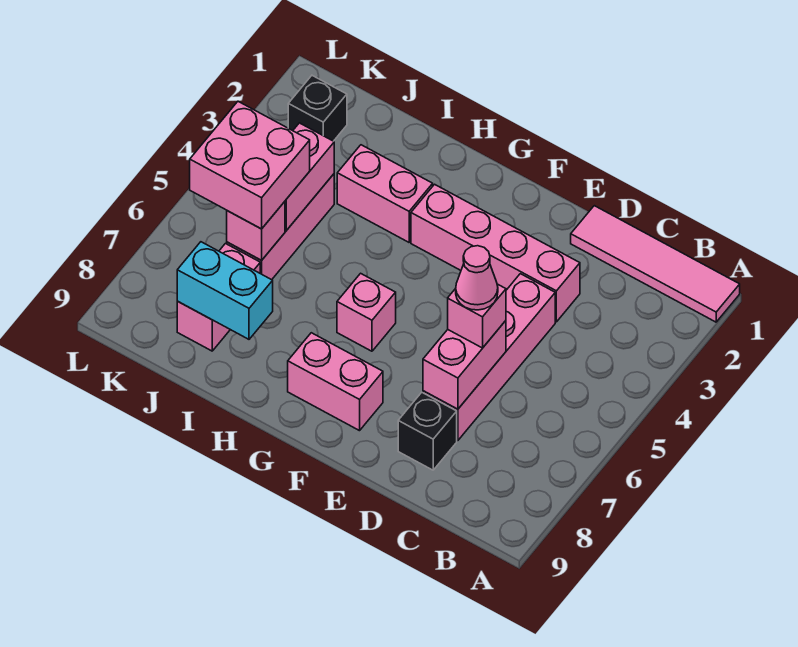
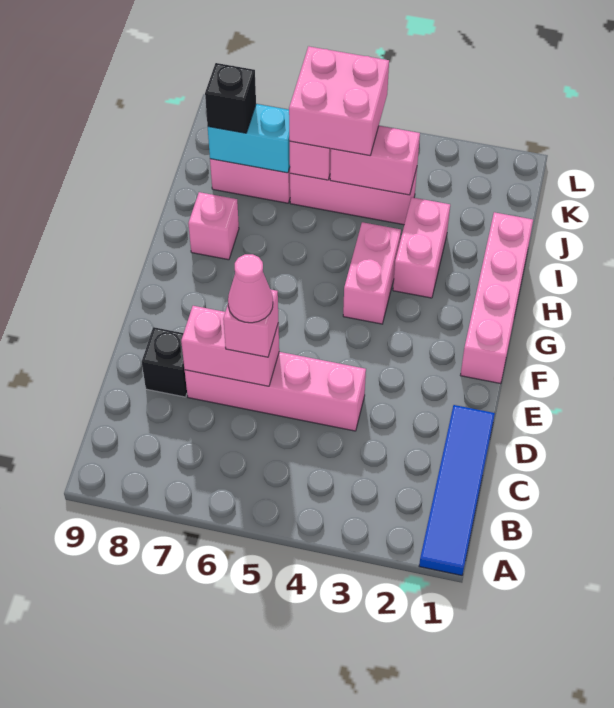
pink tile A1:D1 level 1 -> blue tile A1:D1 level 1
pink brick D3:G3 level 1 -> pink brick F1:I1 level 1
pink brick F8:G8 level 1 -> pink brick G4:H4 level 1
pink brick G6 level 1 -> pink brick H8 level 1
cyan brick I8:J8 level 2 -> cyan brick J7:J8 level 2
black brick K2 level 1 -> black brick J8 level 3

